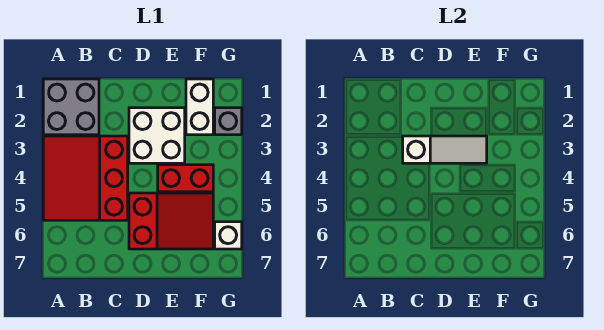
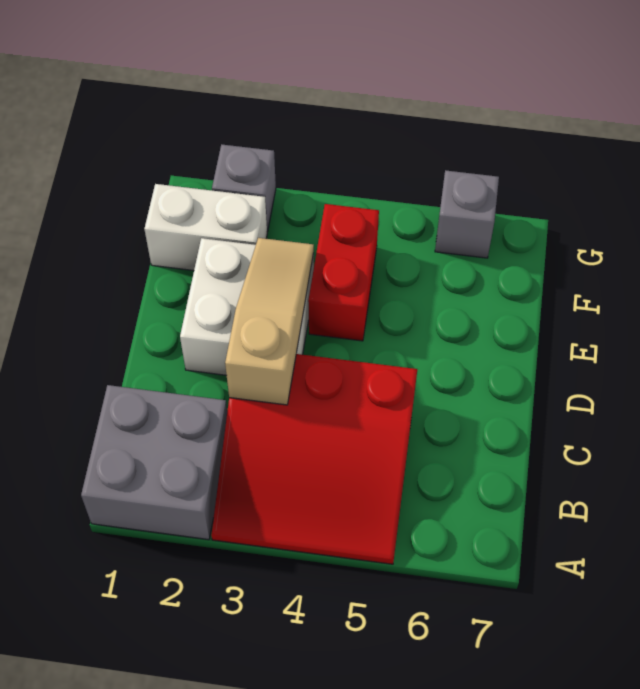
white slope C3:E3 level 2 top C -> tan slope C3:E3 level 2 top C
red slope D5:F6 level 1 top D -> none
white brick G6 level 1 -> grey brick G6 level 1

